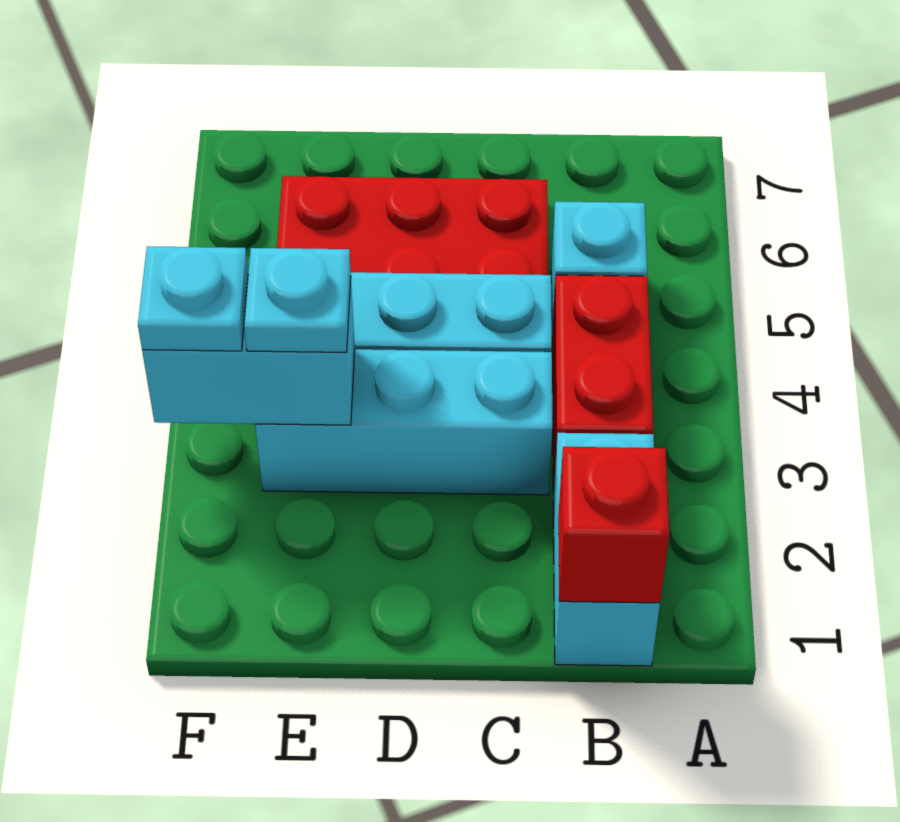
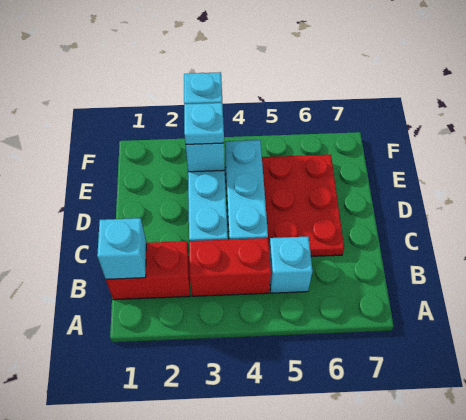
cyan brick B1:B2 level 1 -> red brick B1:B2 level 1
red brick B1 level 2 -> cyan brick B1 level 2

